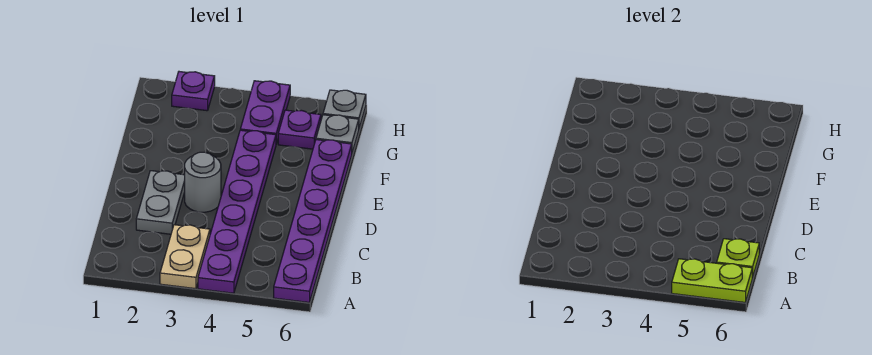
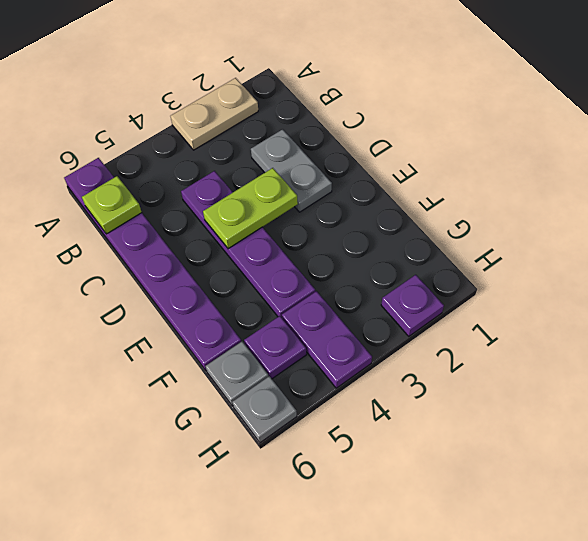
tan plate A3:B3 level 1 -> tan plate A2:A3 level 1
purple plate A4:F4 level 1 -> purple plate C4:F4 level 1
lime plate A5:A6 level 2 -> lime plate D3:D4 level 2
grey round brick D3 level 1 -> none

